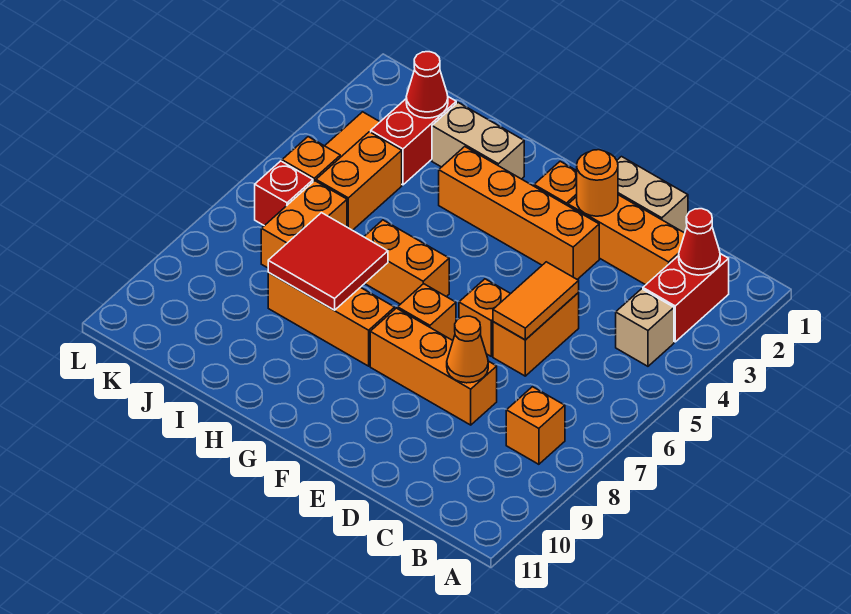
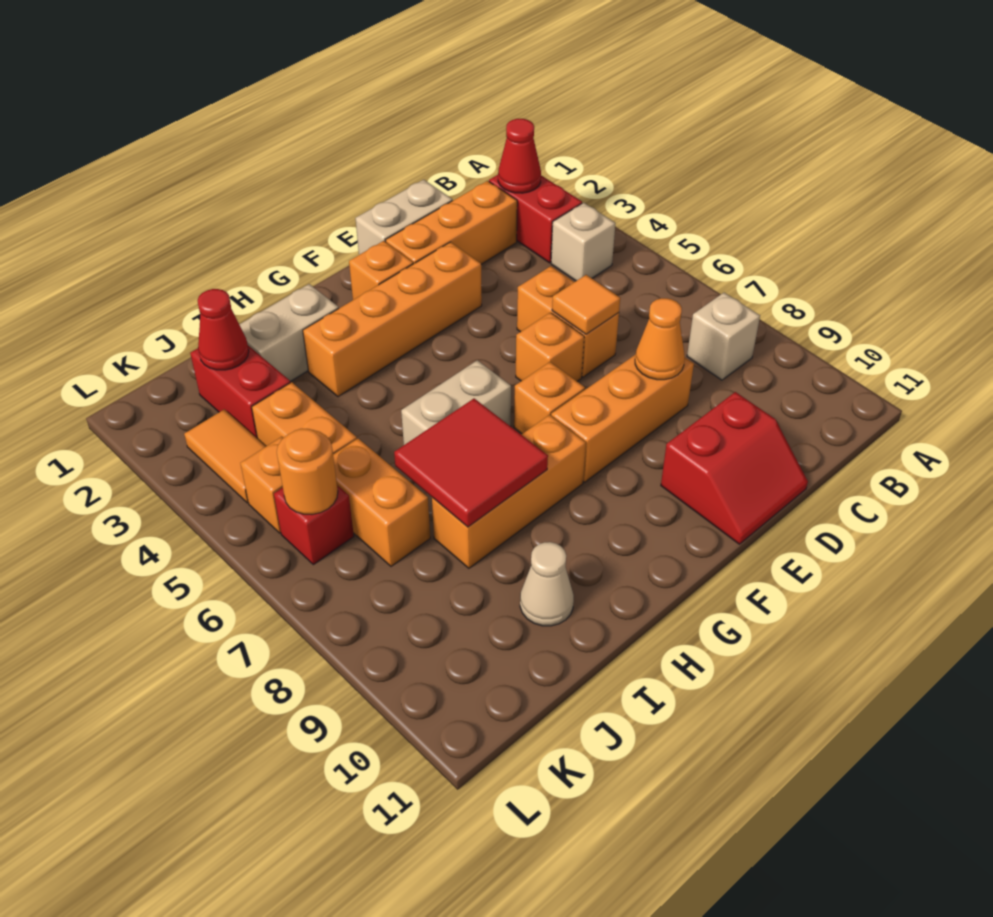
orange brick B8 level 1 -> tan brick B8 level 1
orange tile D5:D6 level 2 -> orange tile D6 level 2
none -> red slope D10:E11 level 1 top 10
orange round brick E2 level 2 -> orange round brick K6 level 2
orange brick G6:H6 level 1 -> tan brick G6:H6 level 1
none -> tan cone I10 level 1

